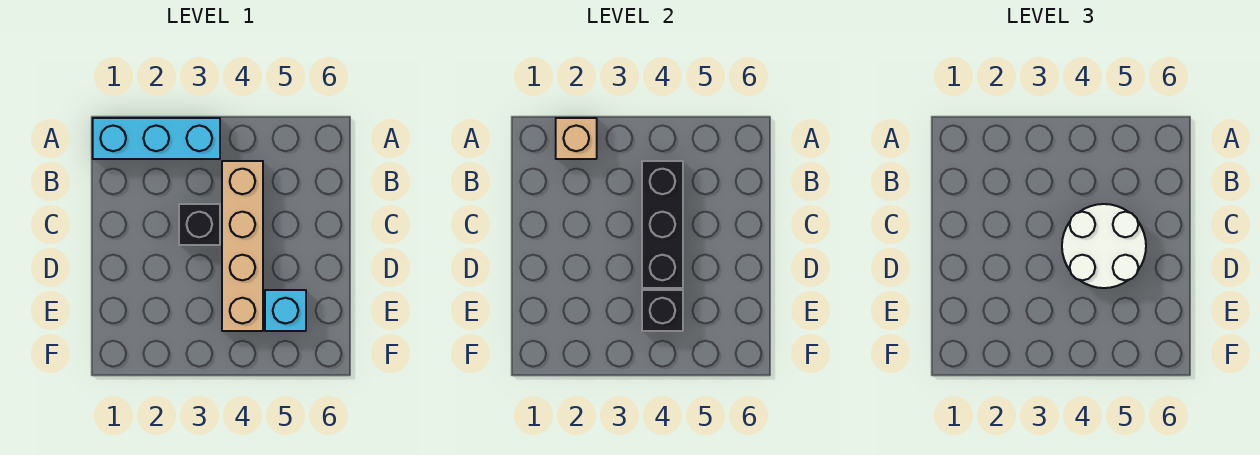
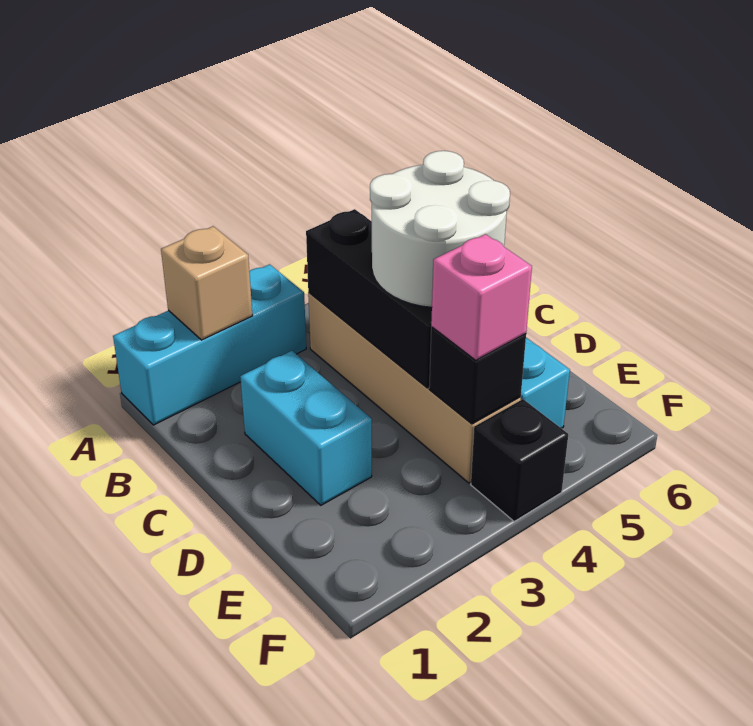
none -> cyan brick C2:D2 level 1
black brick C3 level 1 -> black brick F4 level 1
none -> pink brick E4 level 3

